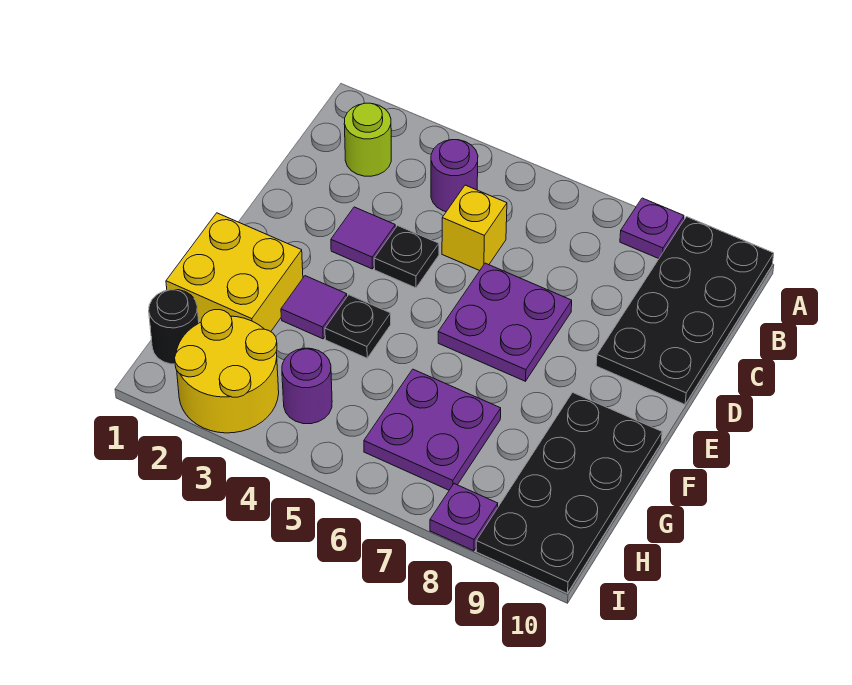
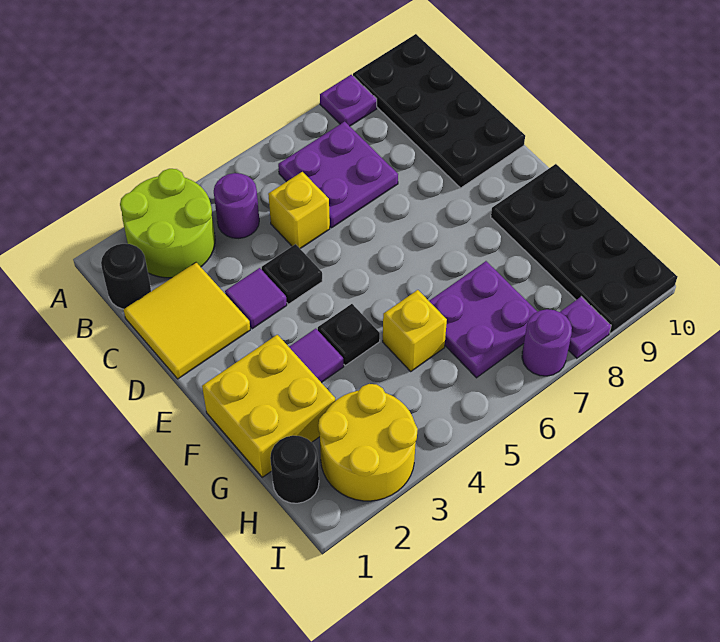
none -> black round brick B1 level 1
lime round brick B2 level 1 -> lime round brick A2:B3 level 1
none -> yellow tile C1:D2 level 1
purple plate D6:E7 level 1 -> purple plate B6:C7 level 1
none -> yellow brick G5 level 1
purple round brick H4 level 1 -> purple round brick I7 level 1

